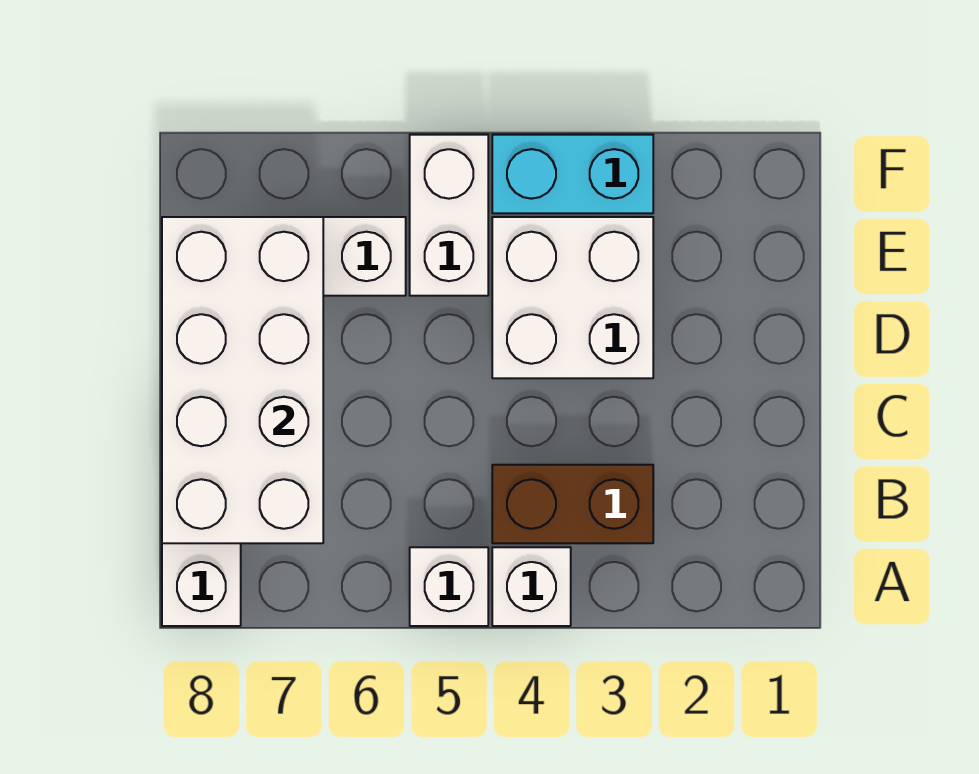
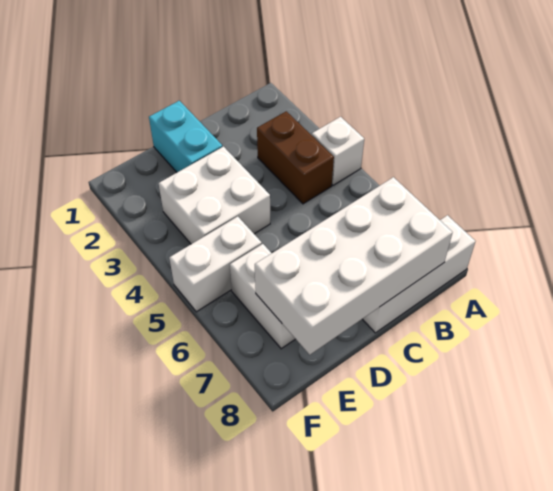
white brick A5 level 1 -> none
cyan brick F3:F4 level 1 -> cyan brick D1:D2 level 1

